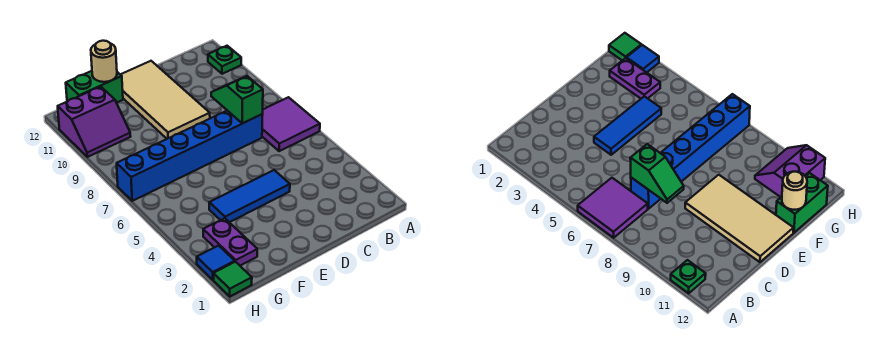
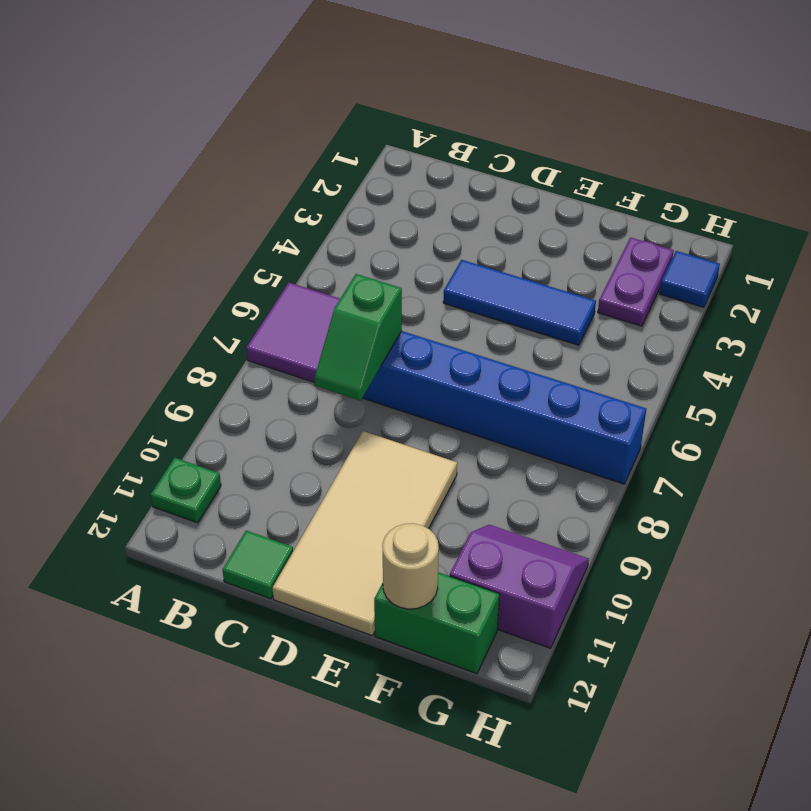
green tile H1 level 1 -> green tile C12 level 1

